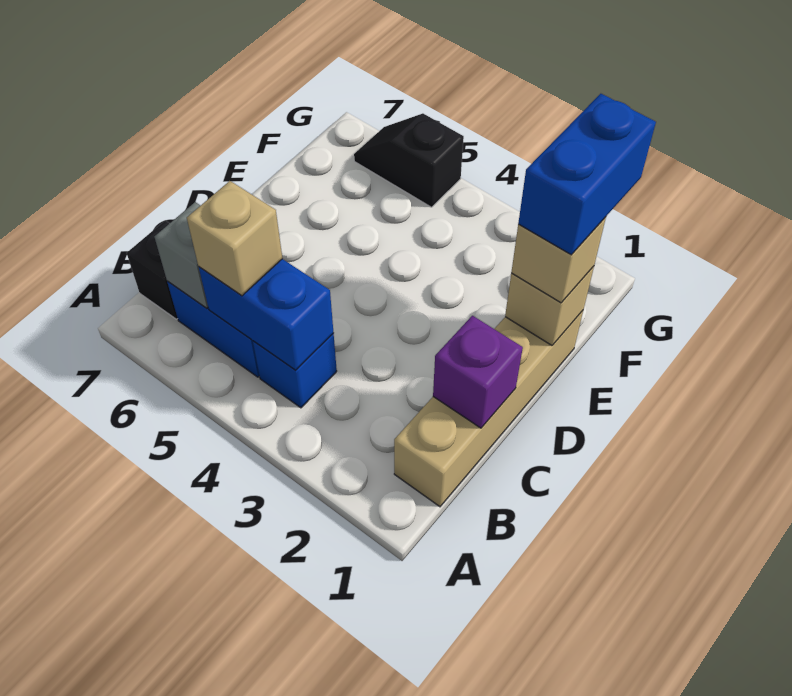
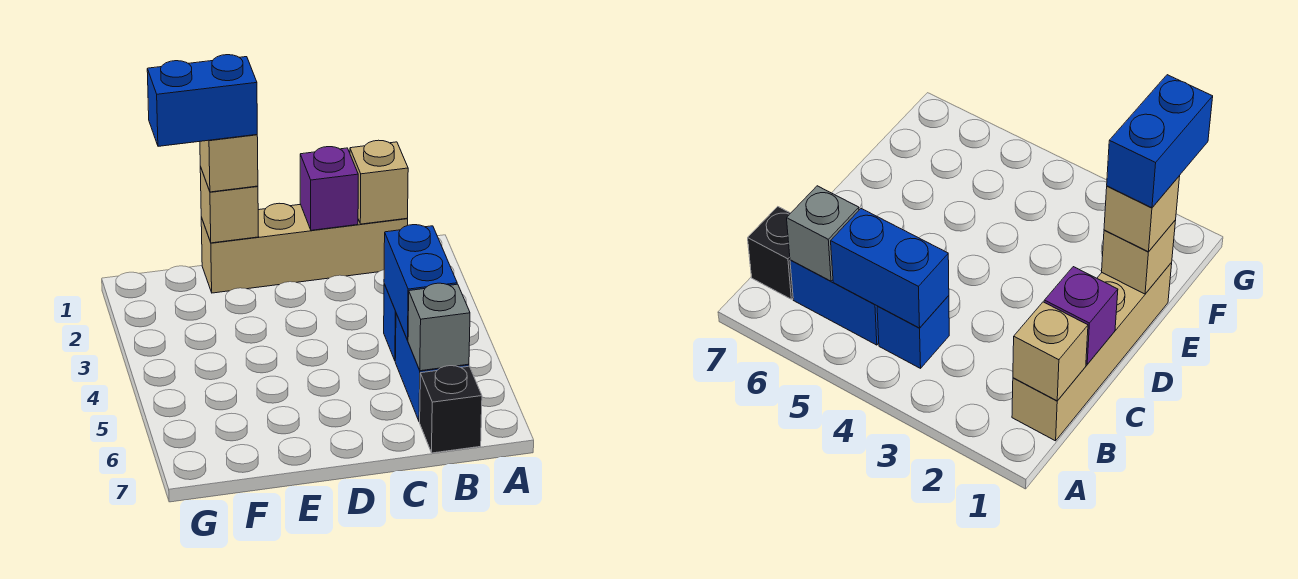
tan brick B5 level 3 -> tan brick B1 level 2
black slope G5:G6 level 1 top 5 -> none

